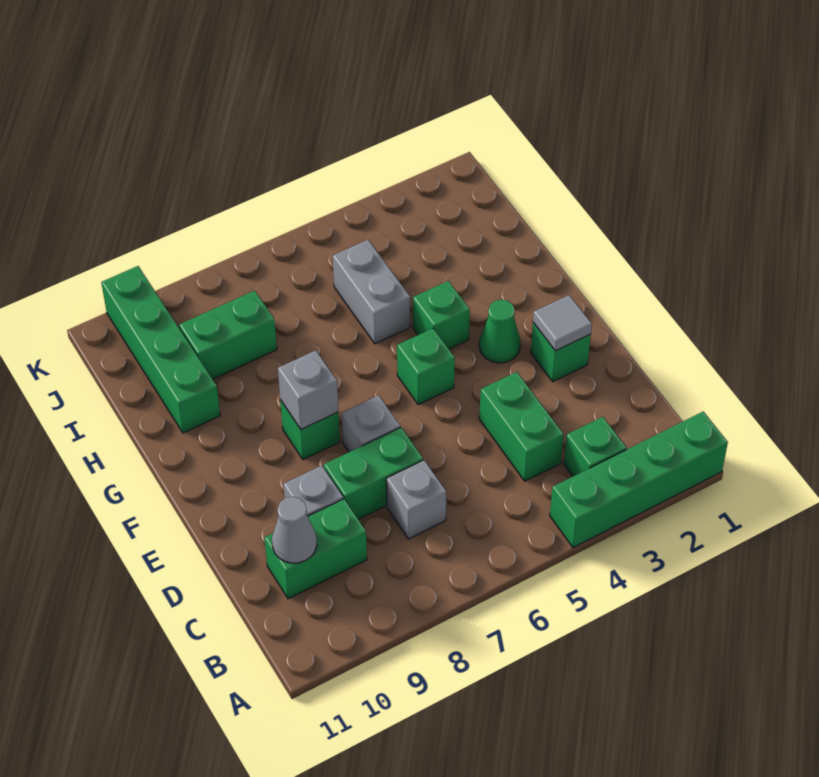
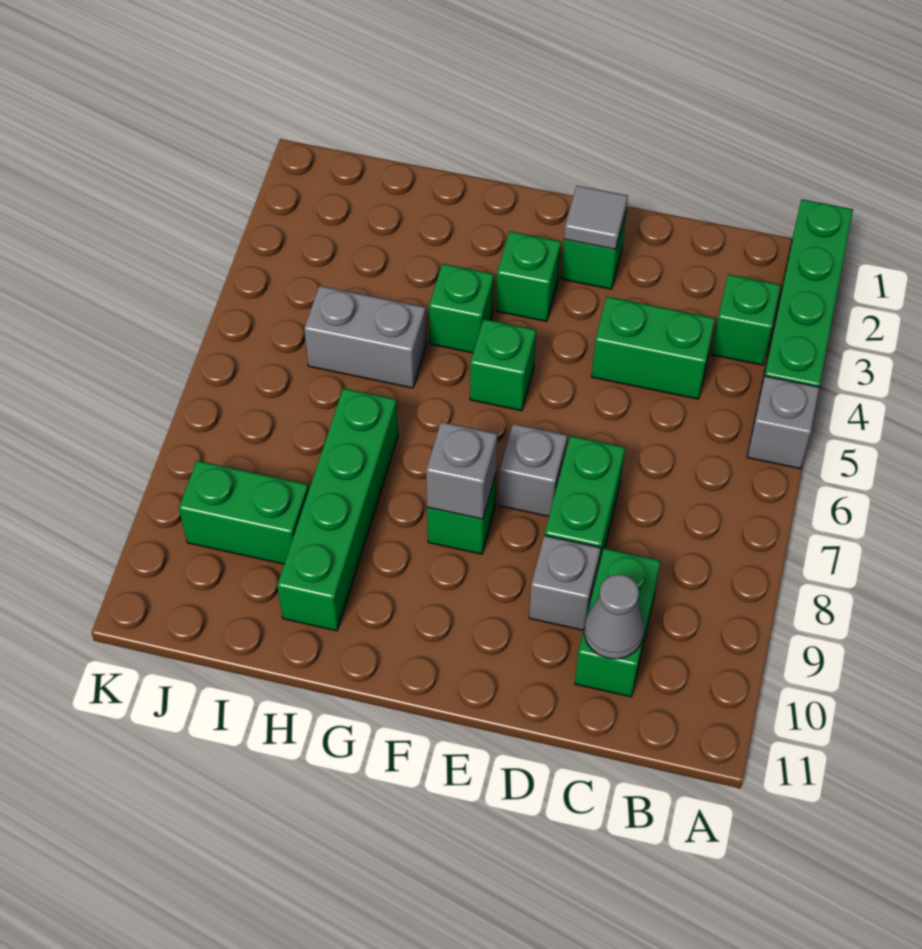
grey brick C7 level 1 -> grey brick A5 level 1
green cone F3 level 1 -> green brick F3 level 1
green brick H10:K10 level 1 -> green brick H7:H10 level 1
green brick I8:I9 level 1 -> green brick I9:J9 level 1

